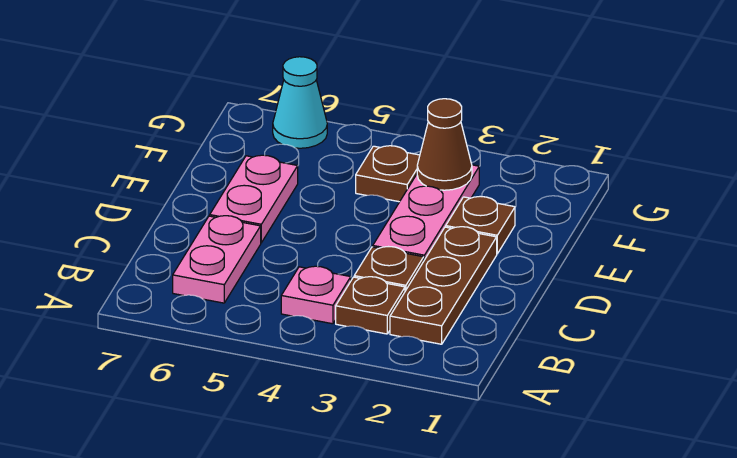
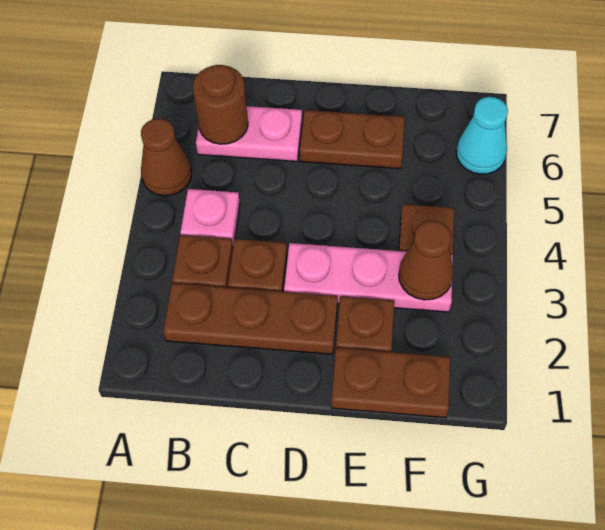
none -> brown cone A5 level 1
none -> brown round brick B6 level 2
pink plate D6:E6 level 1 -> brown plate D6:E6 level 1
none -> brown plate E1:F1 level 1

